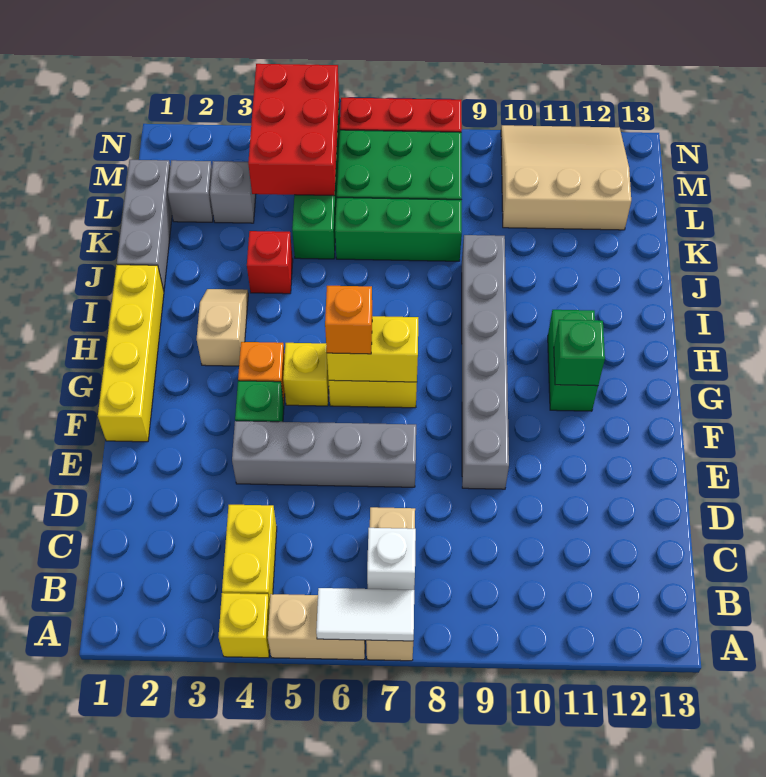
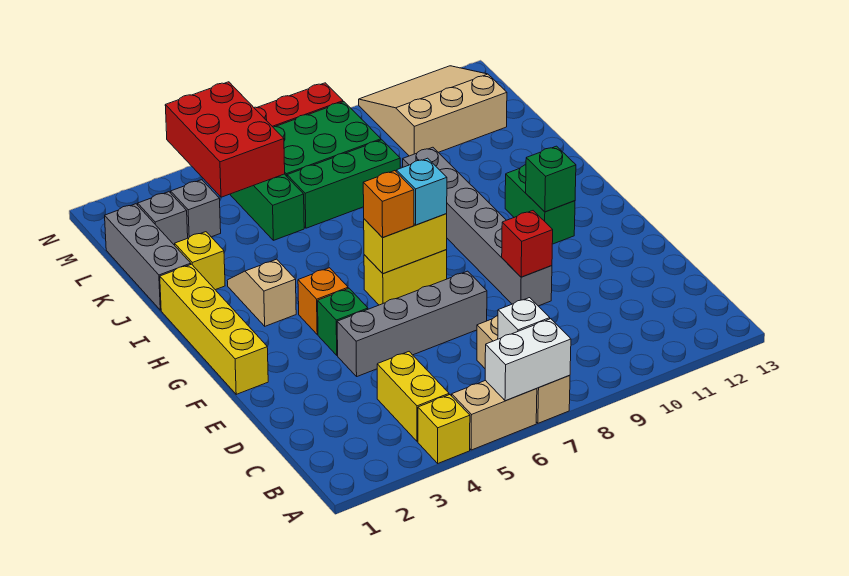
white tile A6:A7 level 2 -> white brick A6:A7 level 2
yellow brick G5 level 1 -> yellow brick J2 level 1
none -> cyan brick G7 level 3
red brick J4 level 1 -> red brick E9 level 2

